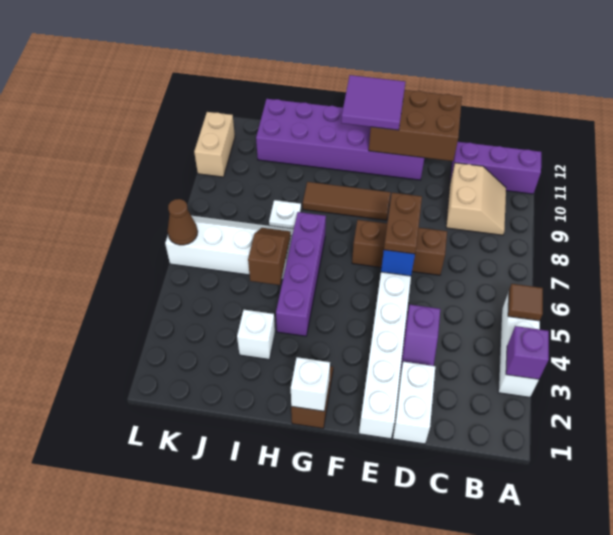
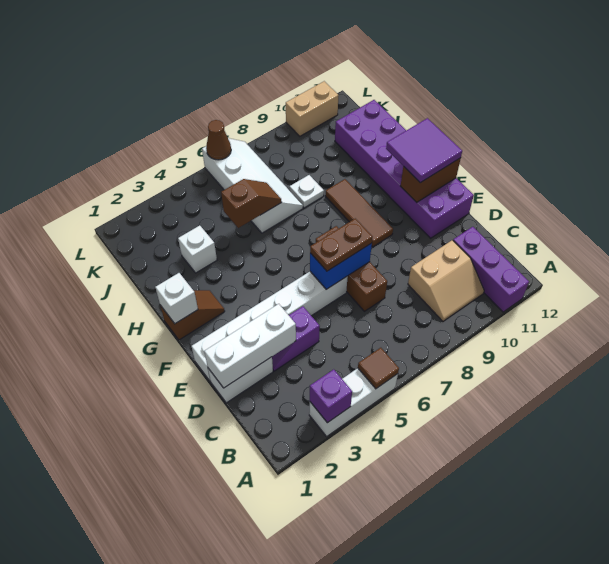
none -> white brick D1:D3 level 2
brown brick D11:F12 level 2 -> brown brick F11:F12 level 2
purple brick H4:H7 level 1 -> none

